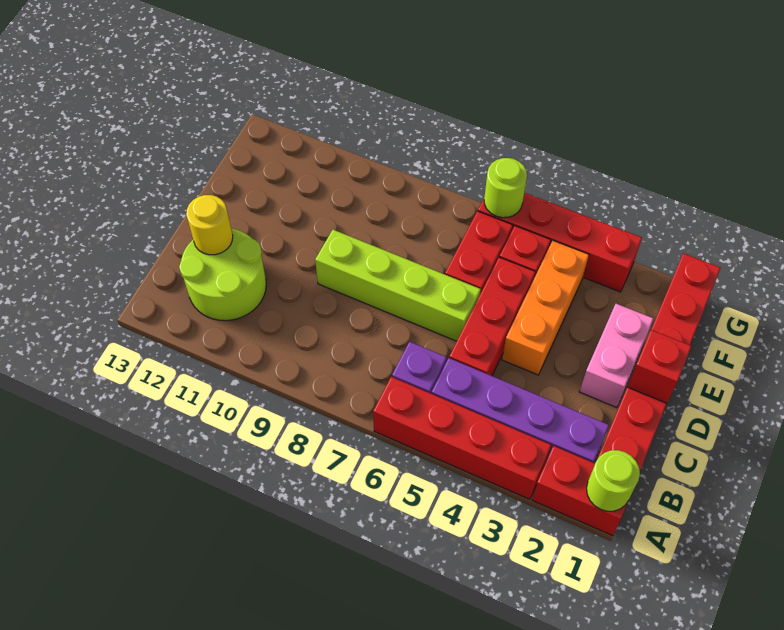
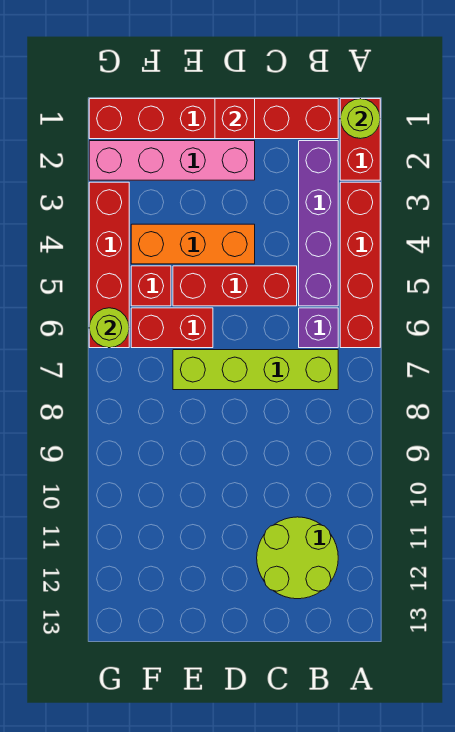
yellow round brick C12 level 2 -> none
pink brick D2:E2 level 1 -> pink brick D2:G2 level 1
lime brick D6:D9 level 1 -> lime brick B7:E7 level 1

